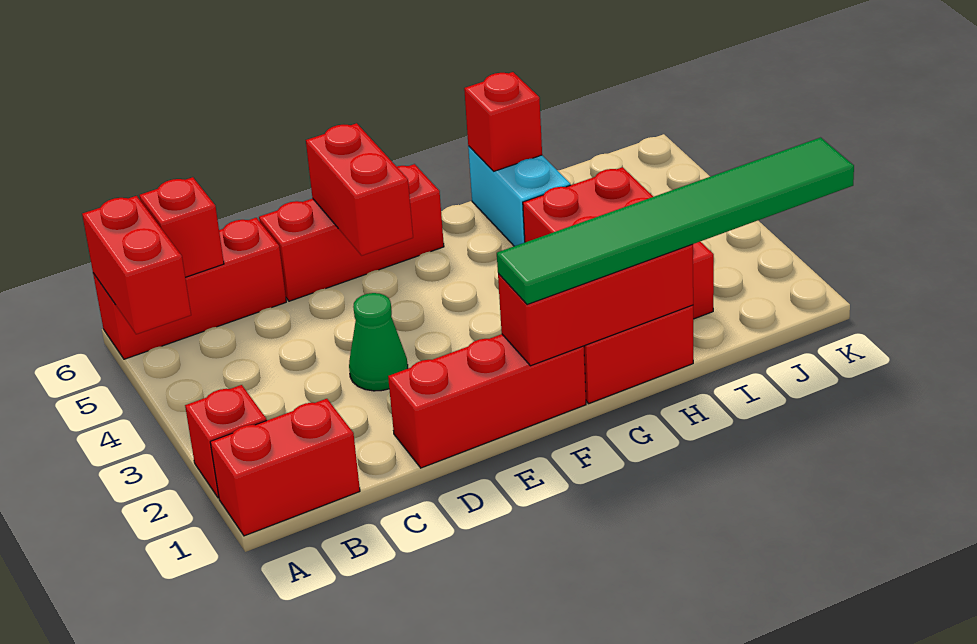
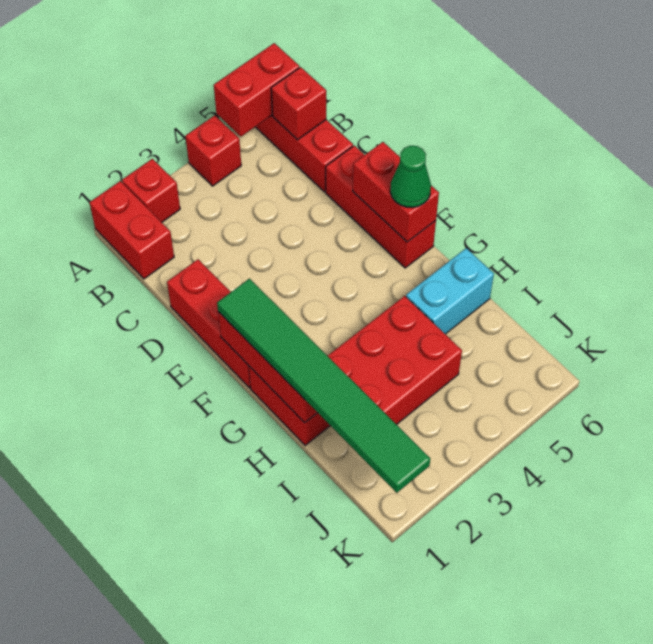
green cone D3 level 1 -> green cone F6 level 3
red brick E5:E6 level 2 -> red brick E6:F6 level 2
red brick H6 level 2 -> red brick A4 level 1

